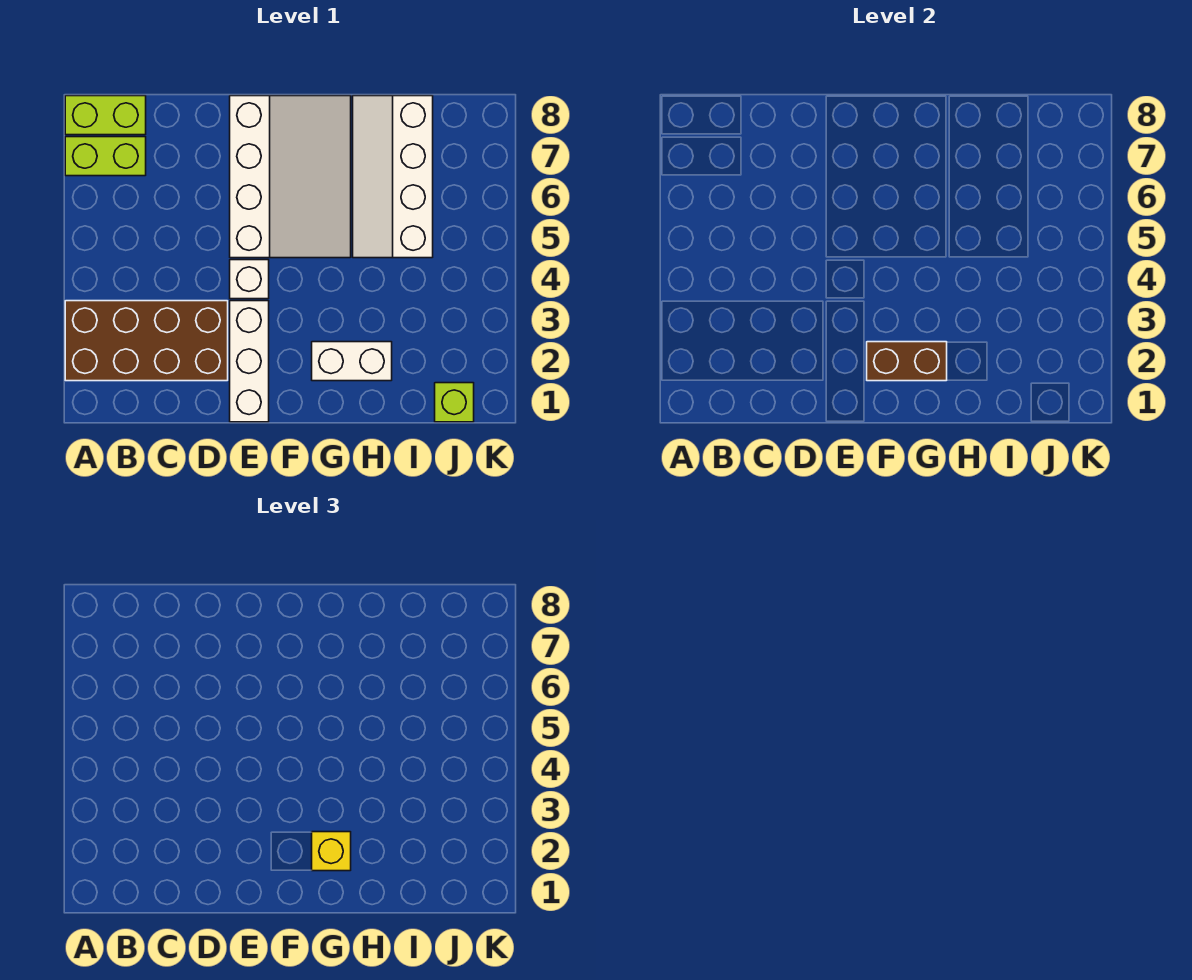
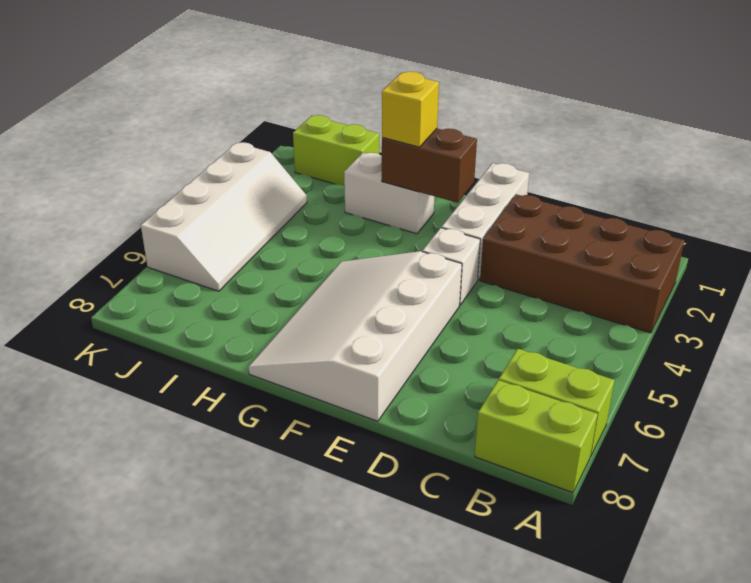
white slope H5:I8 level 1 top I -> white slope J3:K6 level 1 top K
lime brick J1 level 1 -> lime brick I1:J1 level 1

